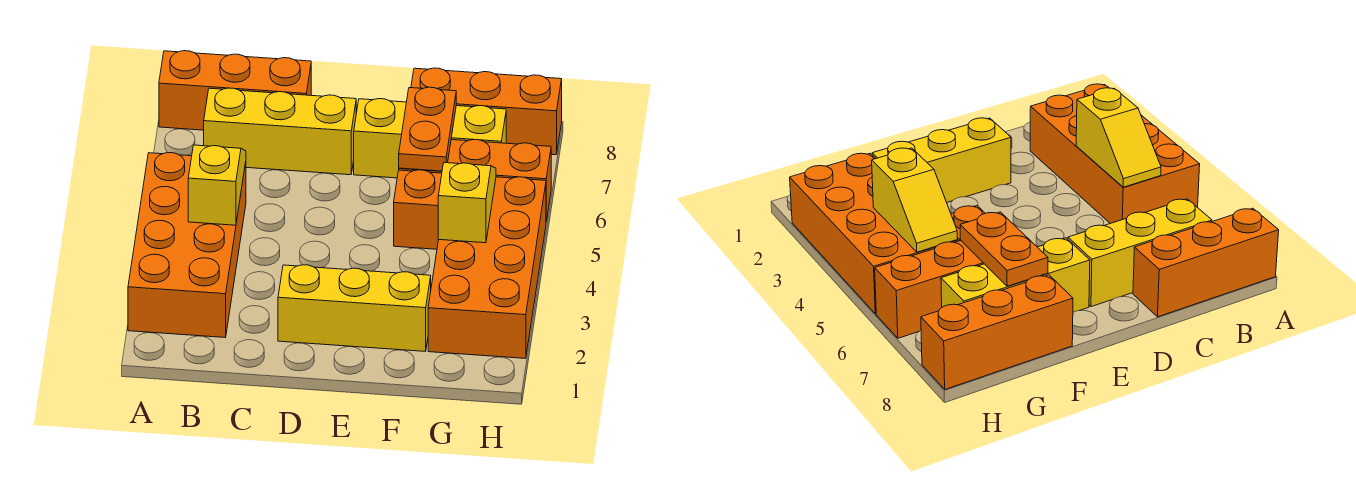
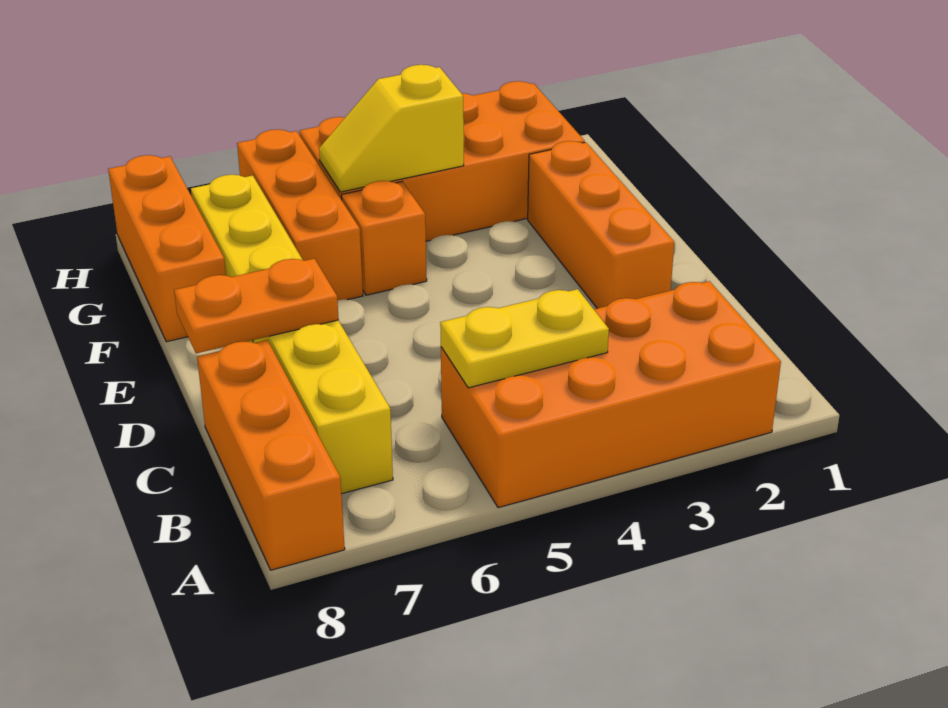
yellow slope B4:B5 level 2 top 4 -> yellow plate B4:B5 level 2
yellow brick D2:F2 level 1 -> orange brick D2:F2 level 1
orange plate F6:F7 level 2 -> orange plate D7:D8 level 2

